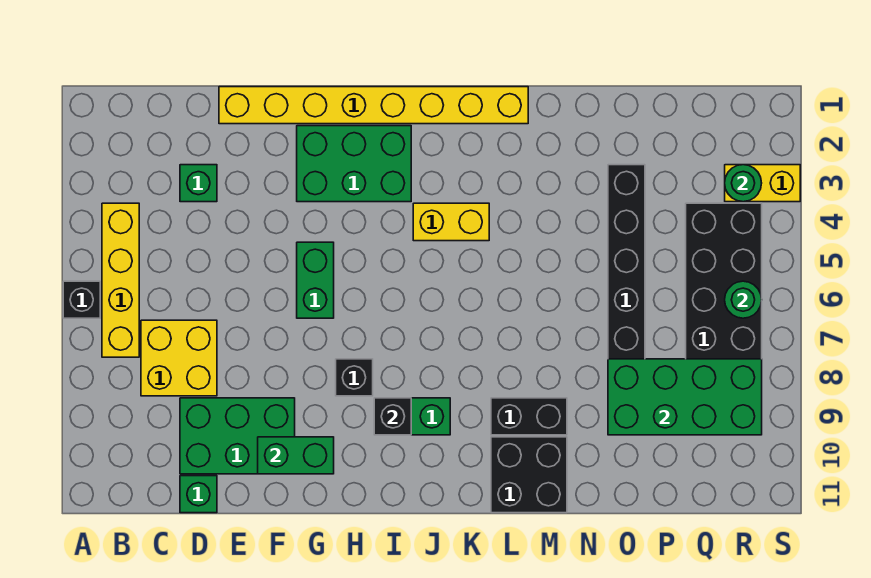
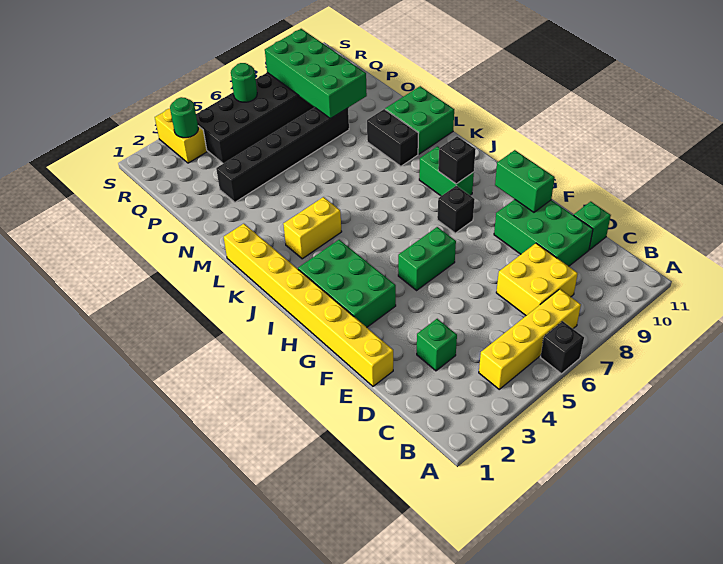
yellow brick J4:K4 level 1 -> yellow brick K3:K4 level 1
black brick L10:M11 level 1 -> green brick L10:M11 level 1

